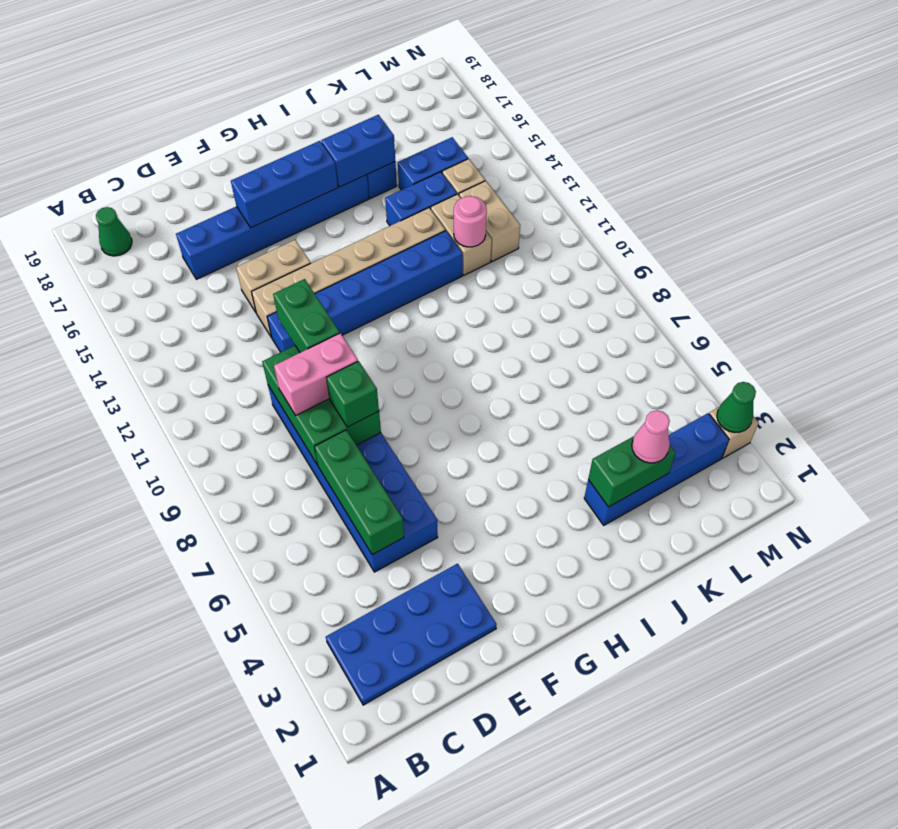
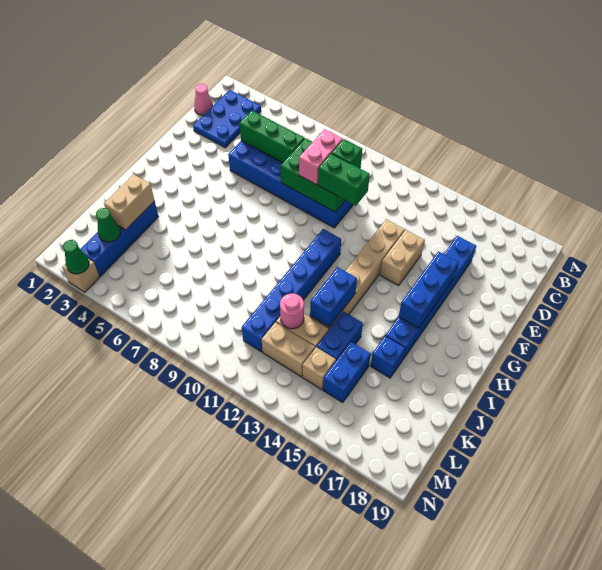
blue plate B2:E3 level 1 -> blue plate B2:D3 level 1
green cone B18 level 1 -> green cone L3 level 2
green brick E8 level 3 -> green brick D10 level 3
blue brick E12:J12 level 1 -> blue brick G11:L11 level 1
blue brick I16:J16 level 2 -> blue brick I13:J13 level 2
green brick J3:K3 level 2 -> tan brick J3:K3 level 2
pink cone K3 level 3 -> pink cone C1 level 1

